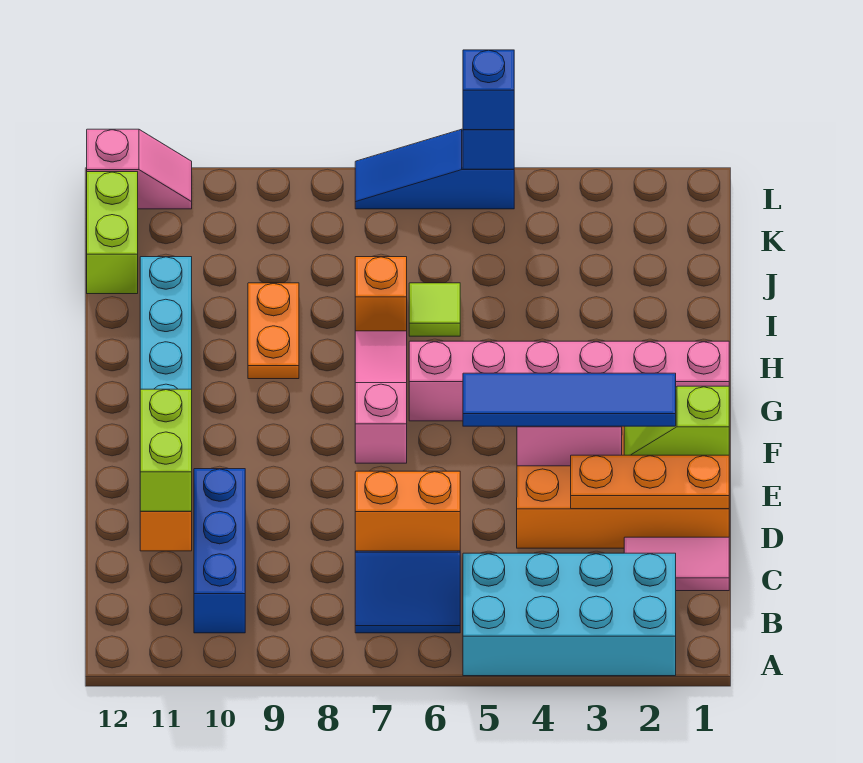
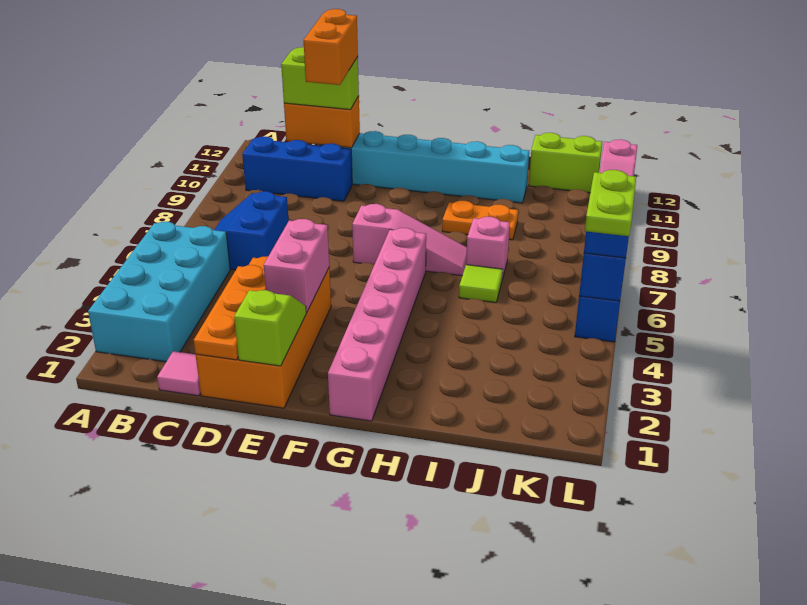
pink tile C1:C2 level 1 -> pink tile C1 level 1
orange brick C6:C7 level 2 -> orange brick D10:D11 level 4
blue tile E2:E5 level 3 -> none
orange brick I7 level 1 -> pink brick I7 level 1
none -> lime plate L4:L5 level 4

